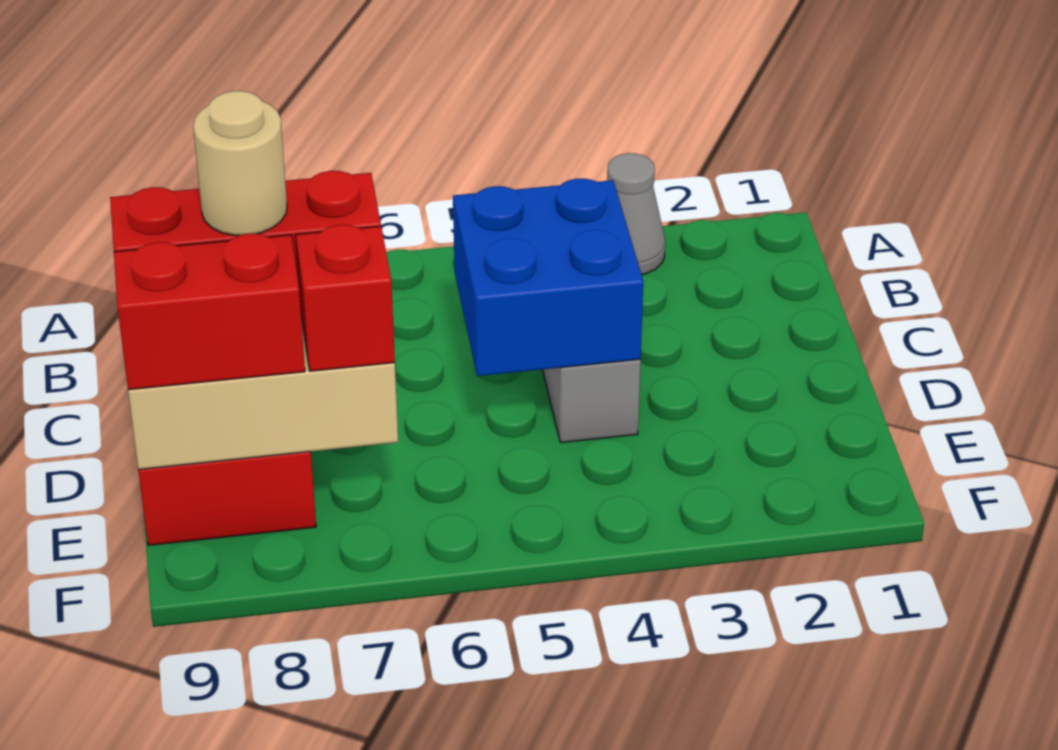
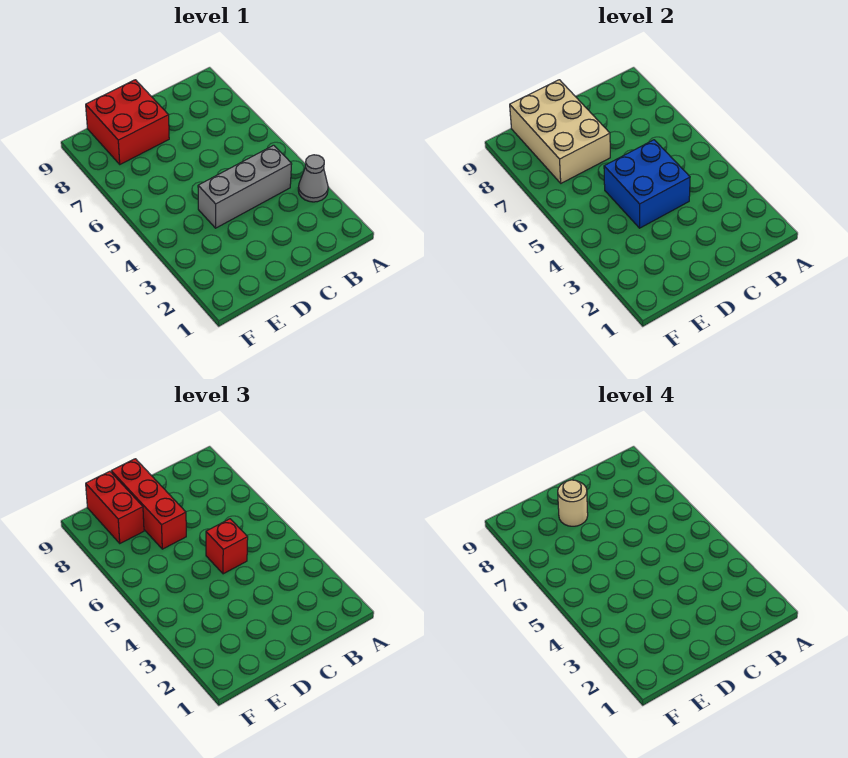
red brick E7 level 3 -> red brick C5 level 3

